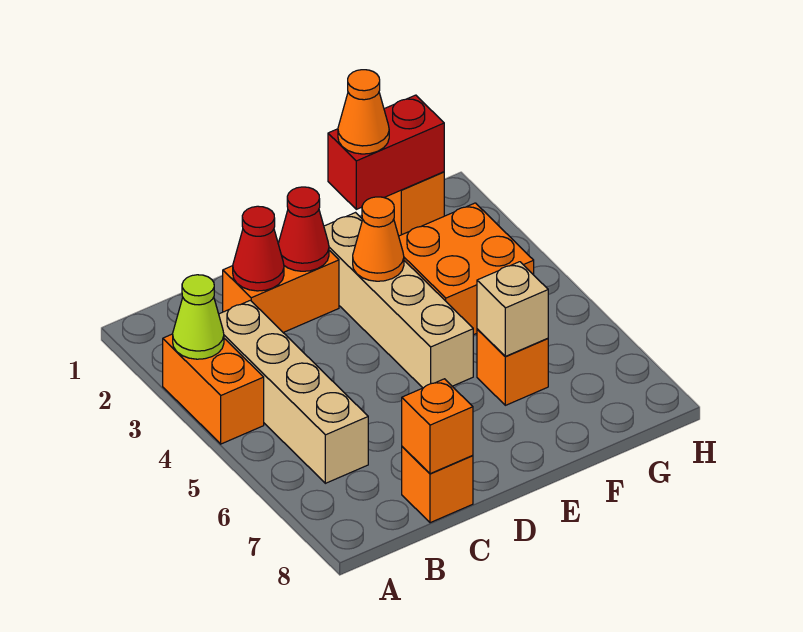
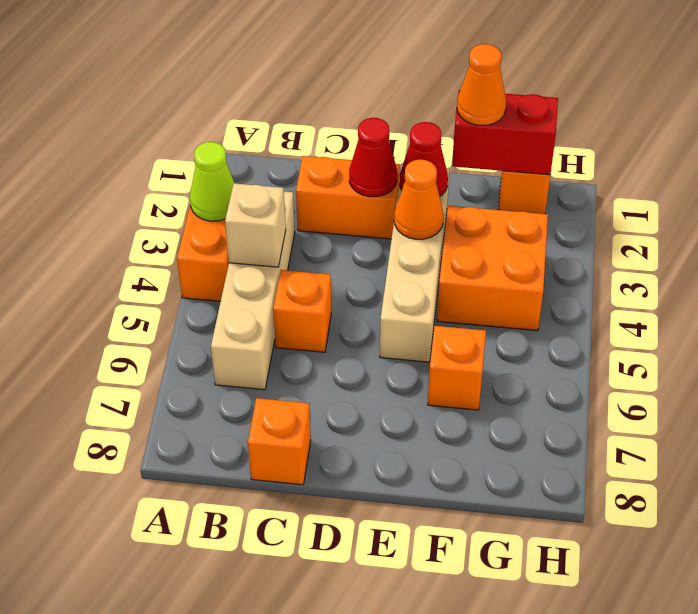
red cone C2 level 2 -> red cone E2 level 2
orange brick C8 level 2 -> orange brick C5 level 1
tan brick F6 level 2 -> tan brick B4 level 2

